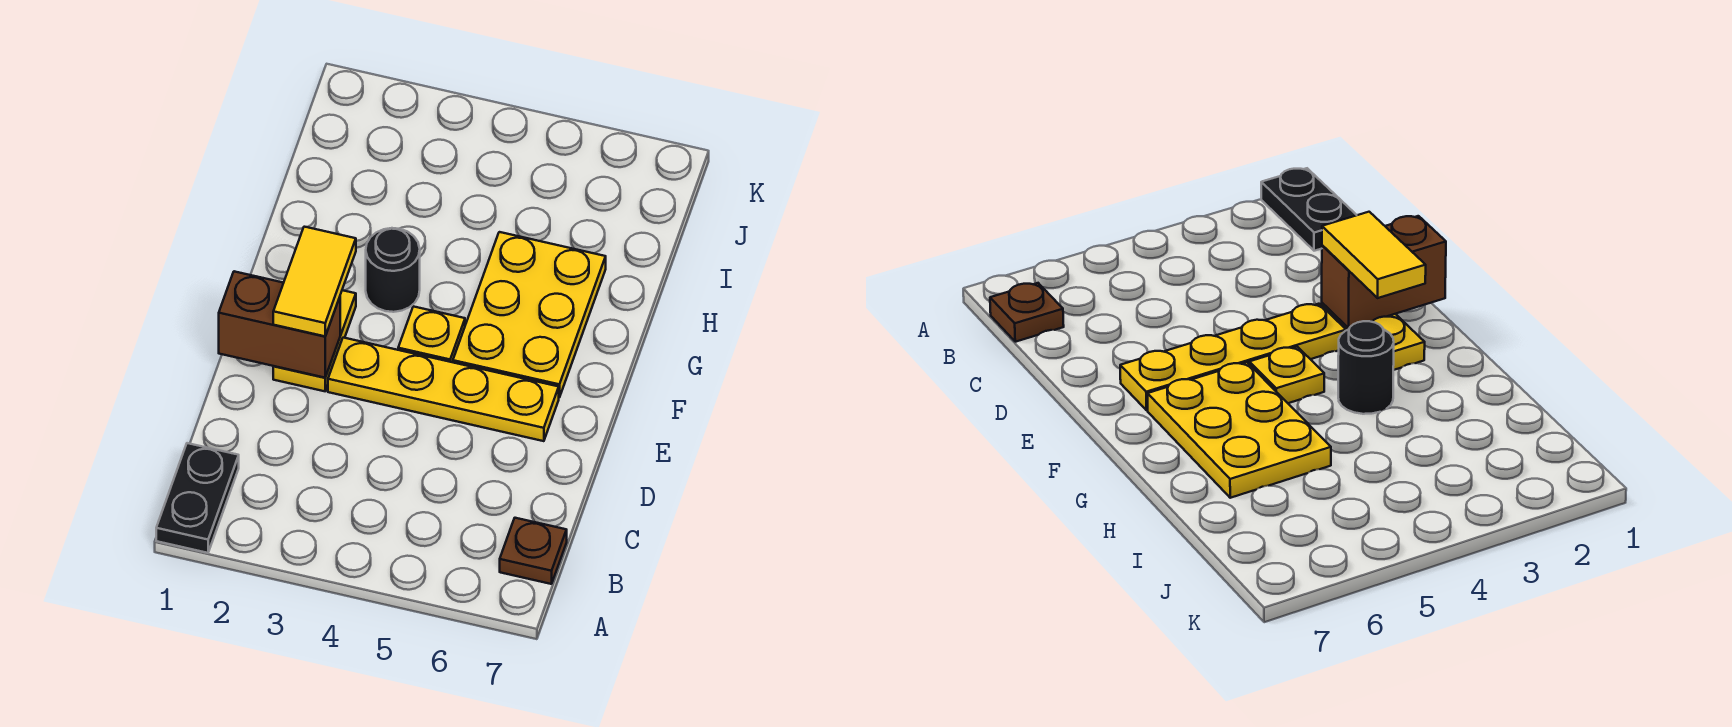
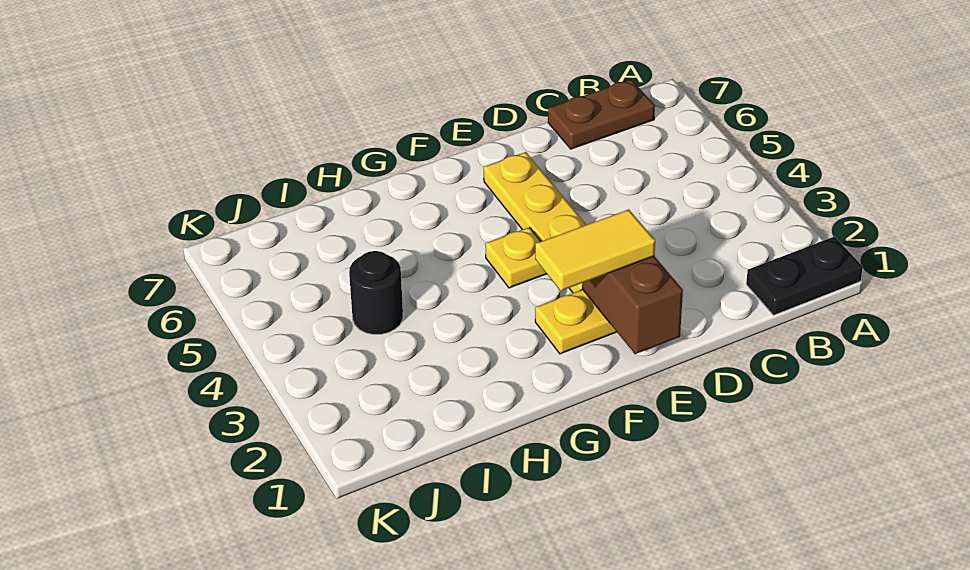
brown plate B7 level 1 -> brown plate B7:C7 level 1
yellow plate F5:H6 level 1 -> none
black round brick G3 level 1 -> black round brick I4 level 1

